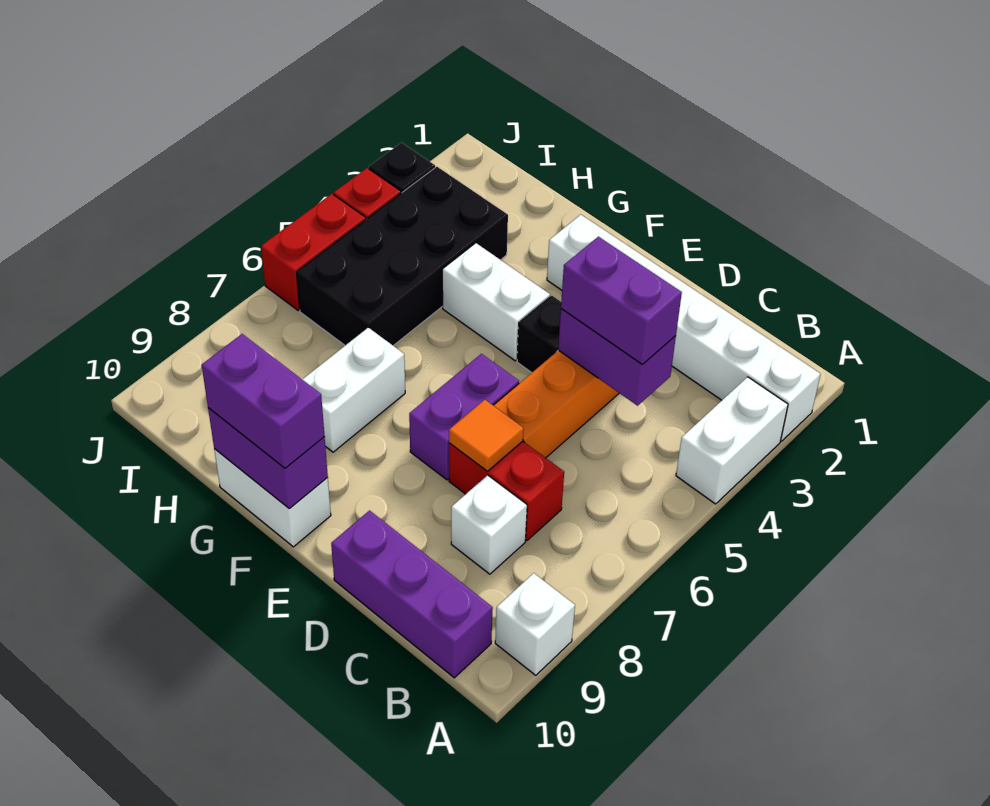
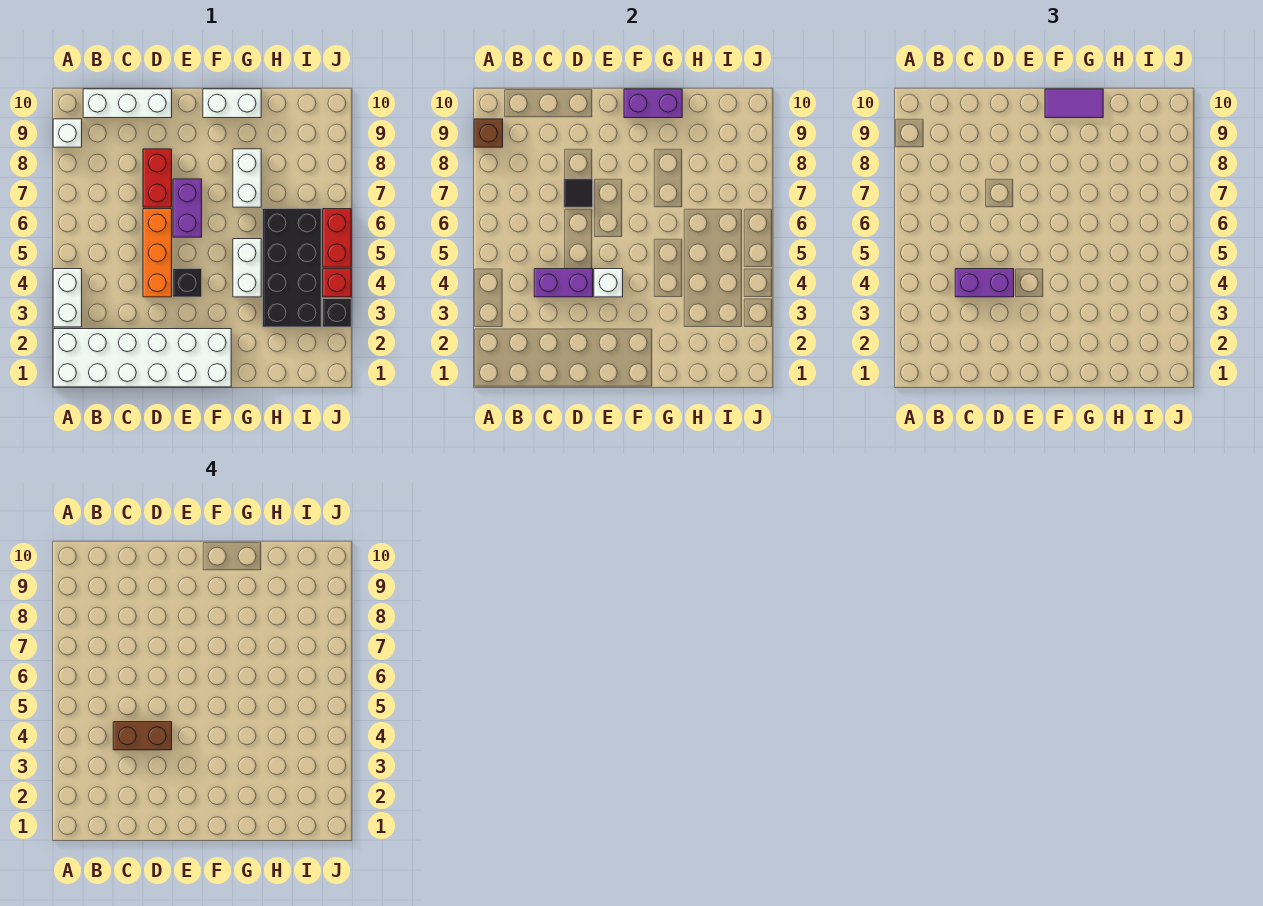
white brick A2:F2 level 1 -> white brick A1:F2 level 1
none -> brown brick A9 level 2
purple brick B10:D10 level 1 -> white brick B10:D10 level 1
none -> brown brick C4:D4 level 4
red brick C7:D7 level 1 -> red brick D7:D8 level 1
white brick C8 level 1 -> white brick E4 level 2
orange tile D7 level 2 -> black tile D7 level 2
white brick F4:G4 level 1 -> white brick G4:G5 level 1
purple brick F10:G10 level 3 -> purple tile F10:G10 level 3

